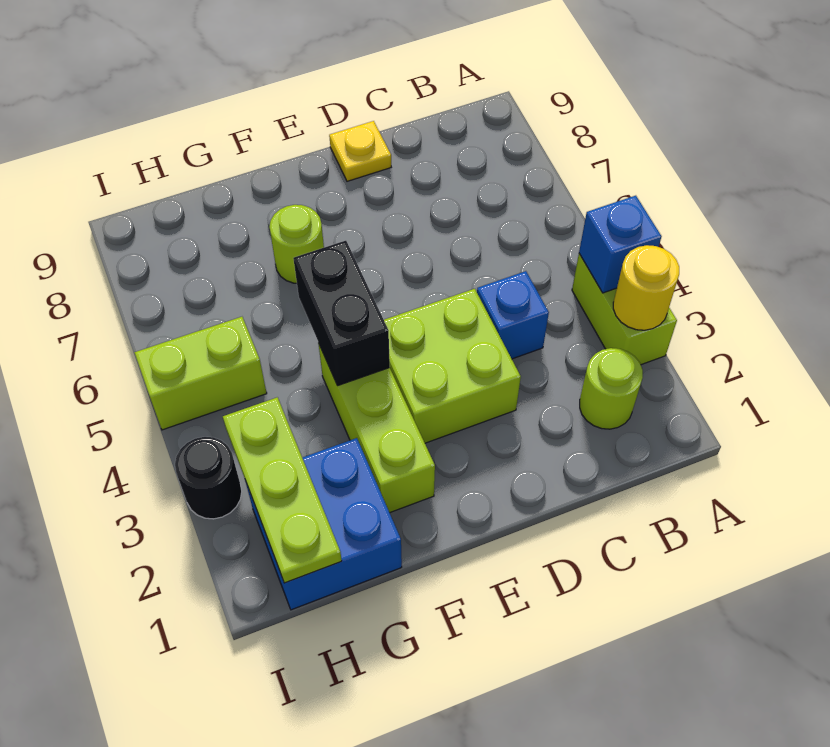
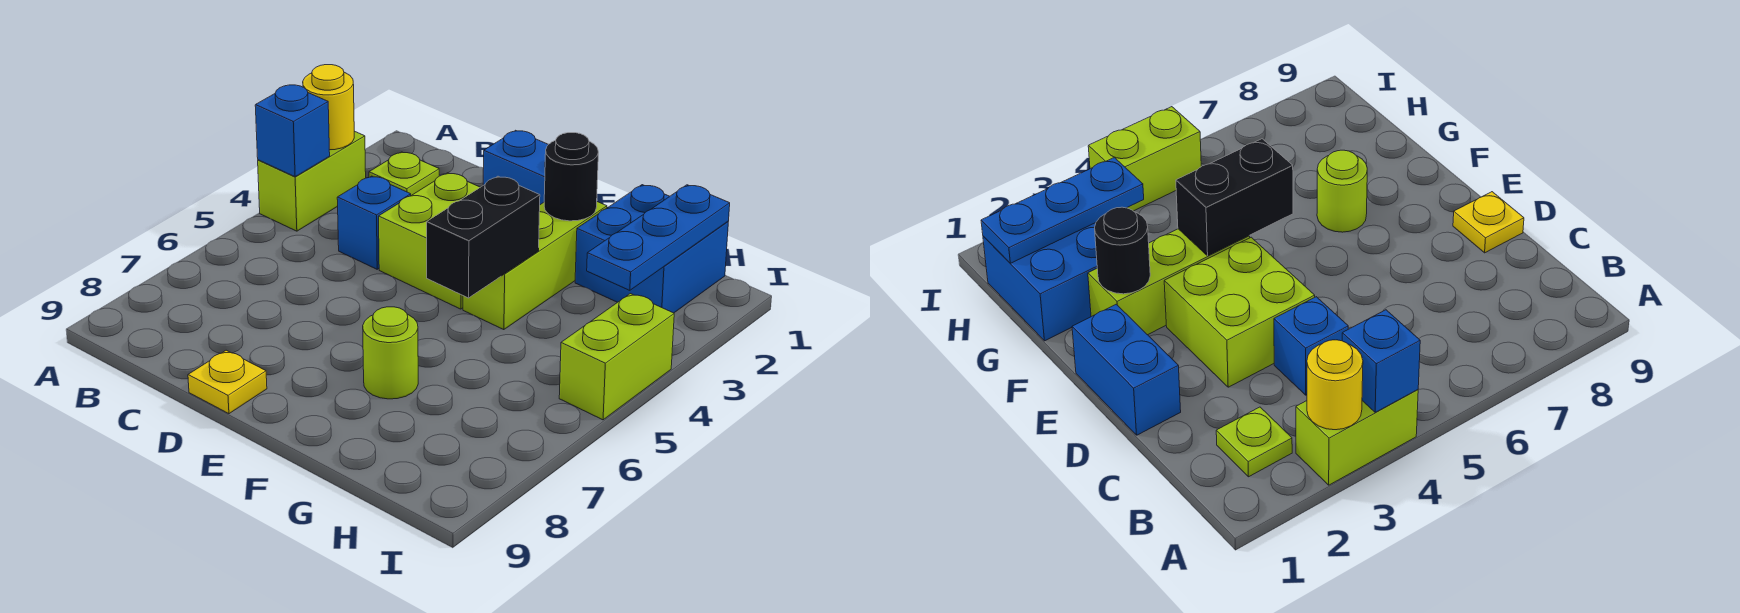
lime round brick B2 level 1 -> lime plate B2 level 1
none -> blue brick D1:E1 level 1
lime plate H1:H3 level 2 -> blue plate H1:H3 level 2
lime brick H5:I5 level 1 -> lime brick I4:I5 level 1
black round brick I3 level 1 -> black round brick F2 level 2

